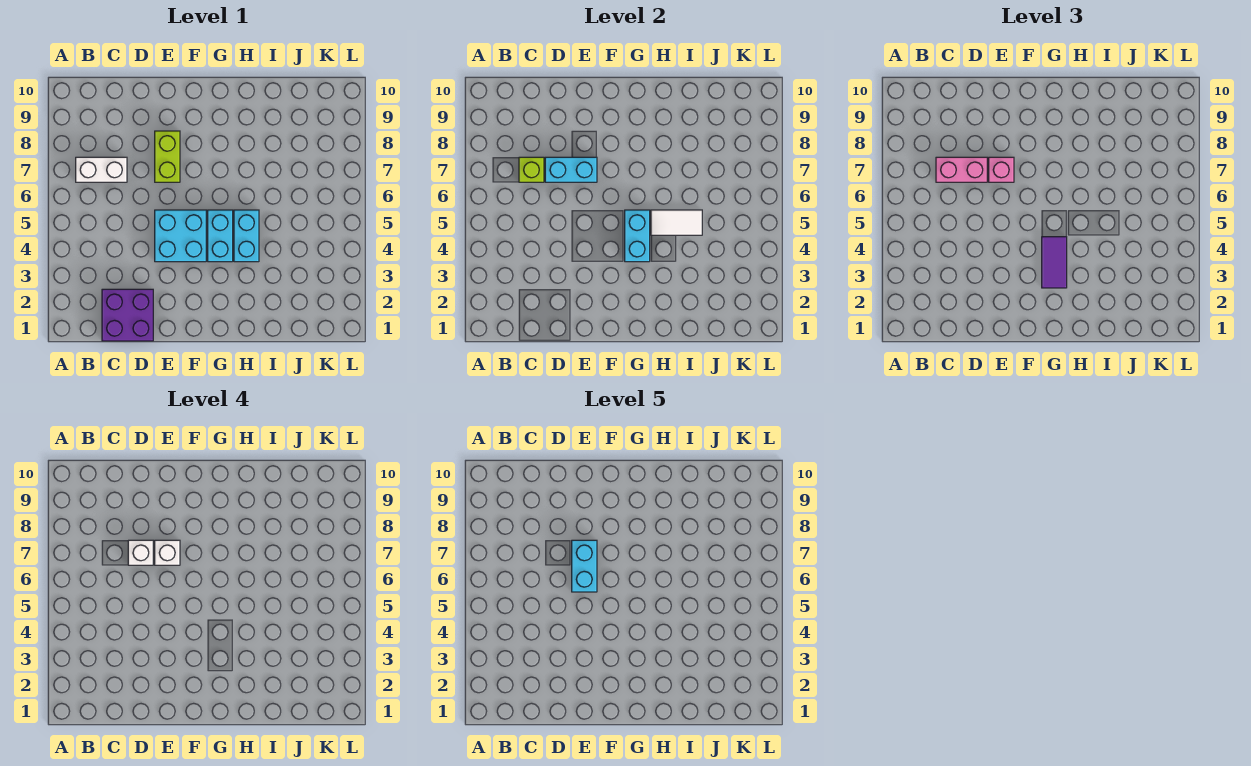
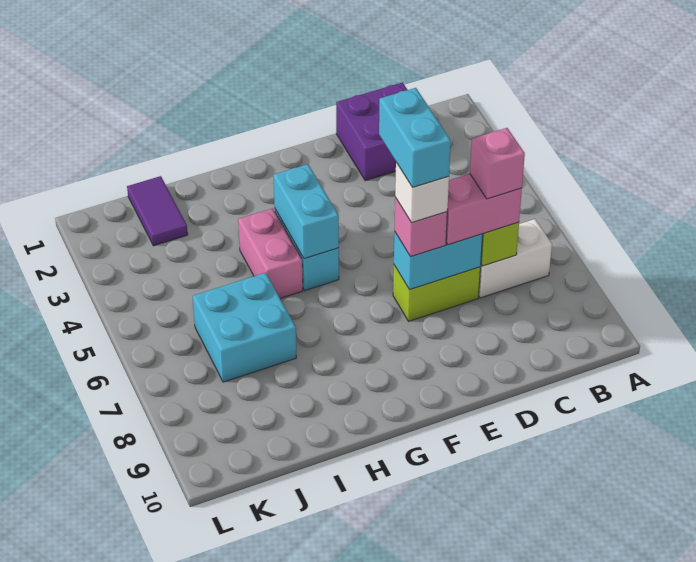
none -> pink brick C7 level 4
white brick D7 level 4 -> none
cyan brick E4:F5 level 1 -> cyan brick I6:J7 level 1
lime brick E7:E8 level 1 -> lime brick D7:E7 level 1
purple tile G3:G4 level 3 -> purple tile J1:J2 level 1
cyan brick H4:H5 level 1 -> pink brick H4:H5 level 1
white tile H5:I5 level 2 -> none

